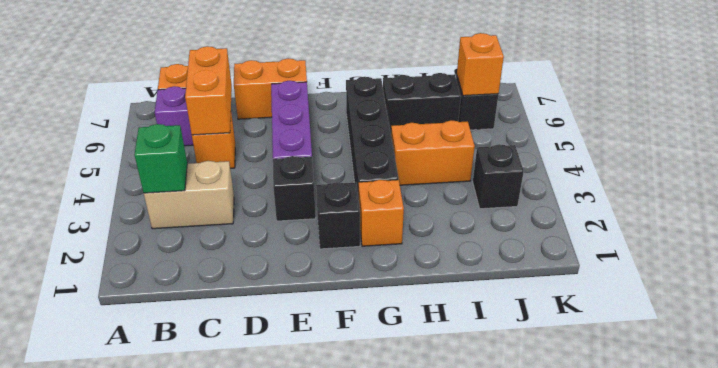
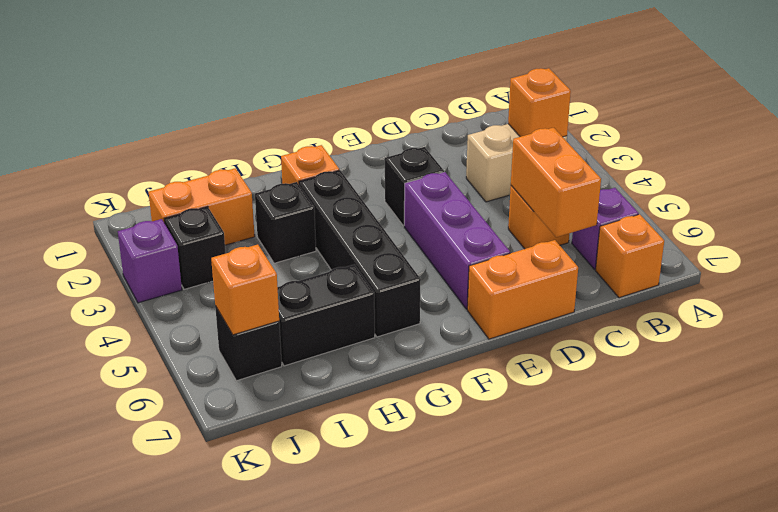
green brick B3 level 2 -> orange brick B3 level 2
black brick F2 level 1 -> black brick H3 level 1
orange brick H4:I4 level 1 -> orange brick I2:J2 level 1
none -> purple brick K3 level 1

